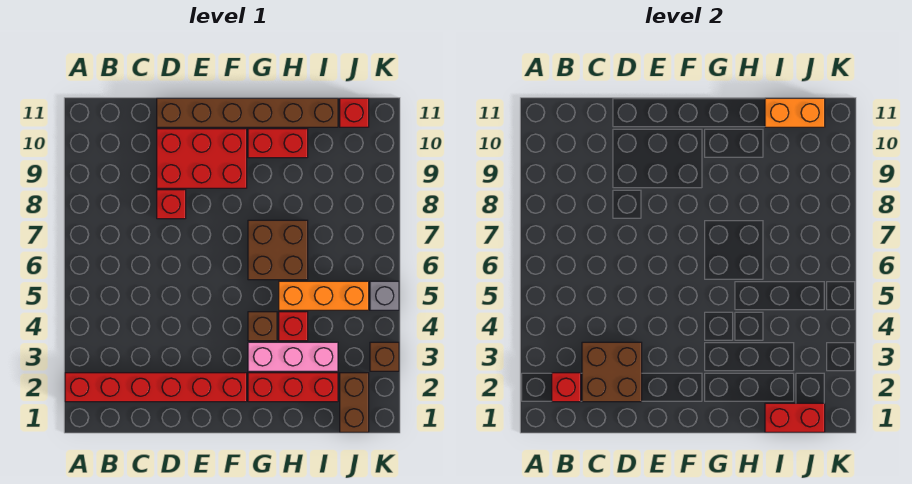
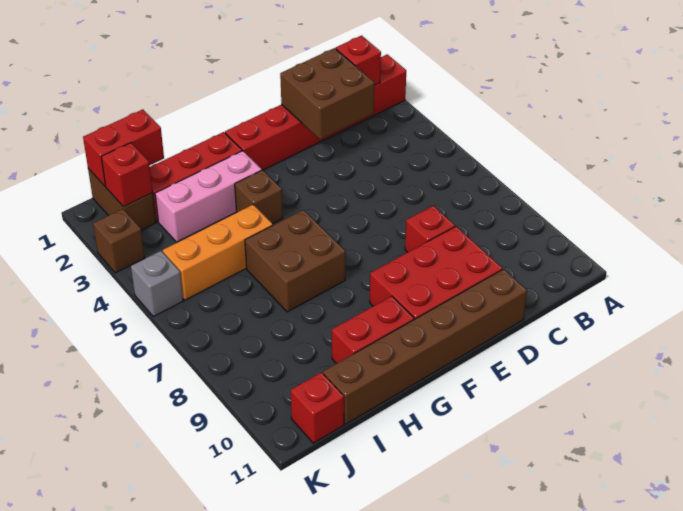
red brick H4 level 1 -> red brick J2 level 2
orange brick I11:J11 level 2 -> none

